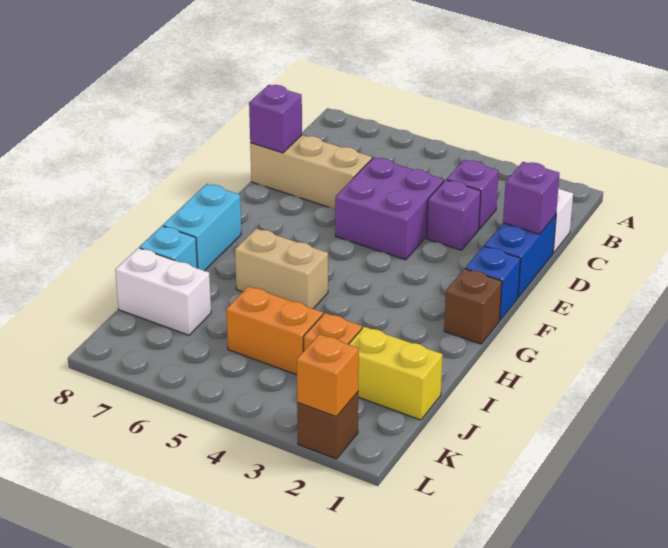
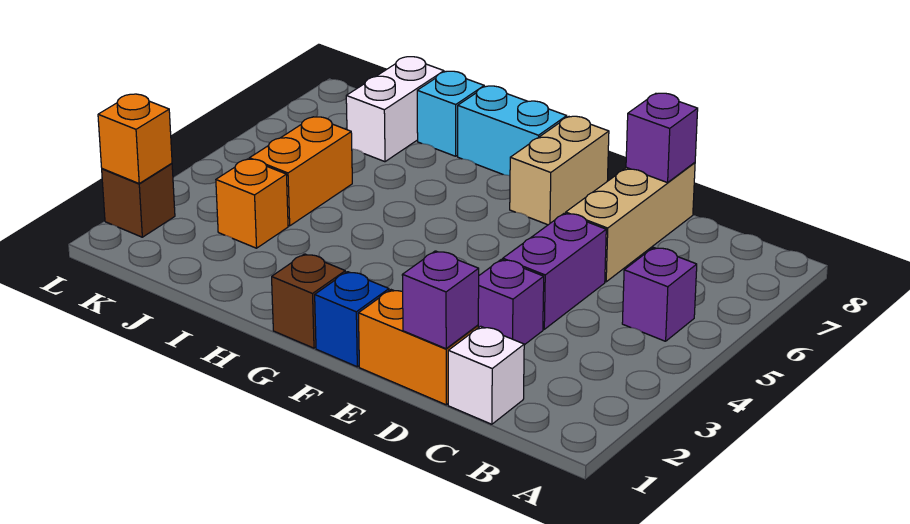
purple brick C3 level 1 -> purple brick B5 level 1
blue brick D1:E1 level 1 -> orange brick D1:E1 level 1
purple brick D4:E5 level 1 -> purple brick D4:D5 level 1
tan brick H5:H6 level 1 -> tan brick F7:F8 level 1
yellow brick J1:J2 level 1 -> none

